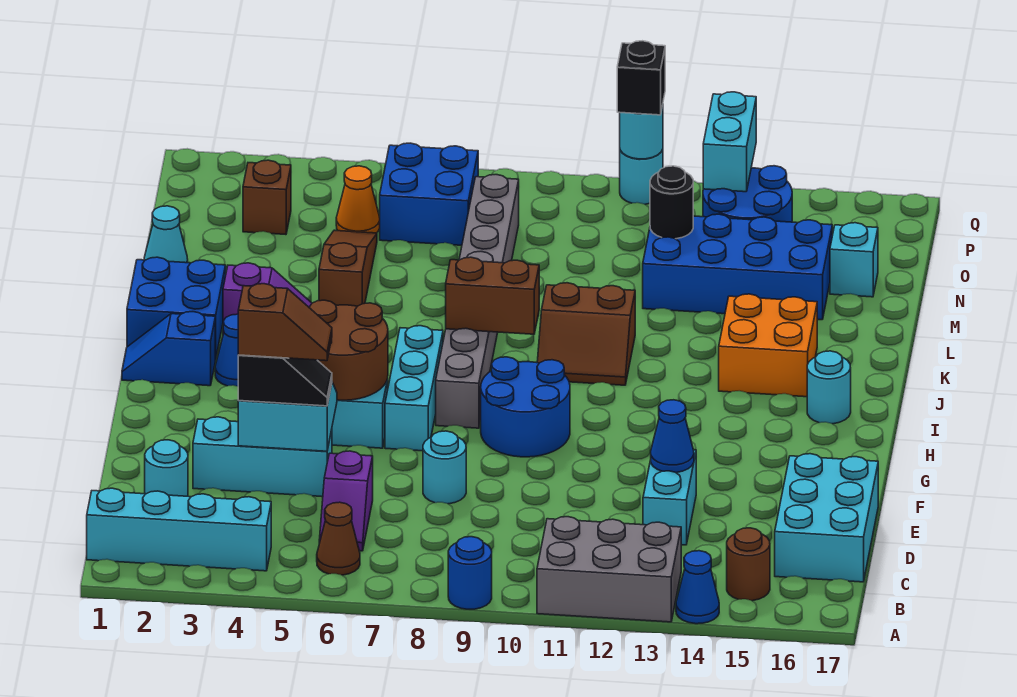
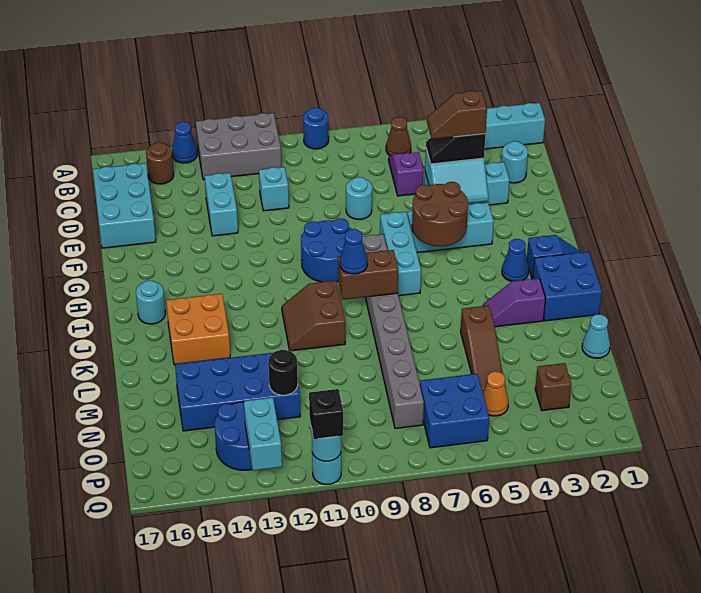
blue cone E13 level 2 -> blue cone J9 level 3
brown slope J10:K11 level 1 top K -> brown slope J10:K11 level 1 top 10
cyan brick N16 level 1 -> cyan brick D11 level 1

